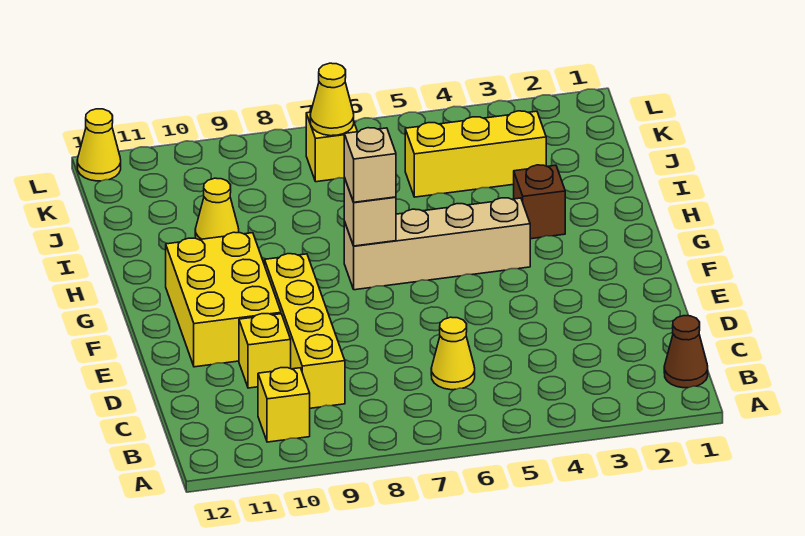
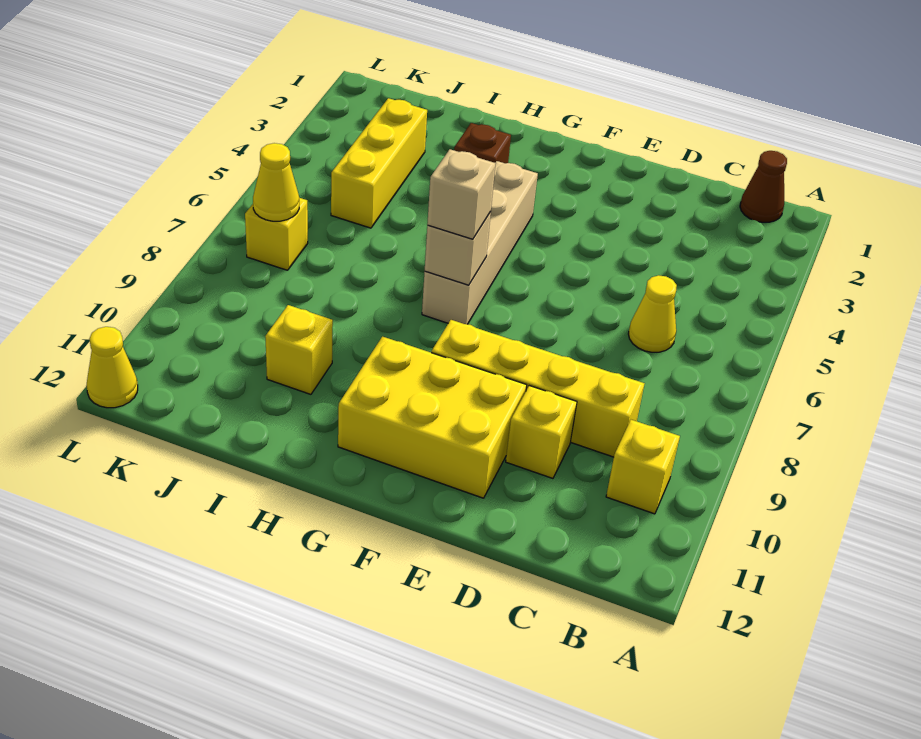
yellow cone I10 level 1 -> yellow brick I10 level 1

